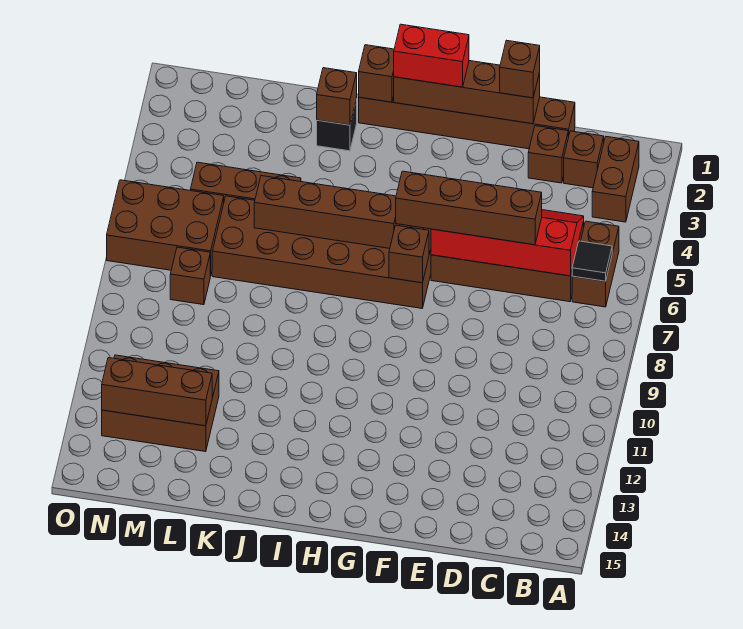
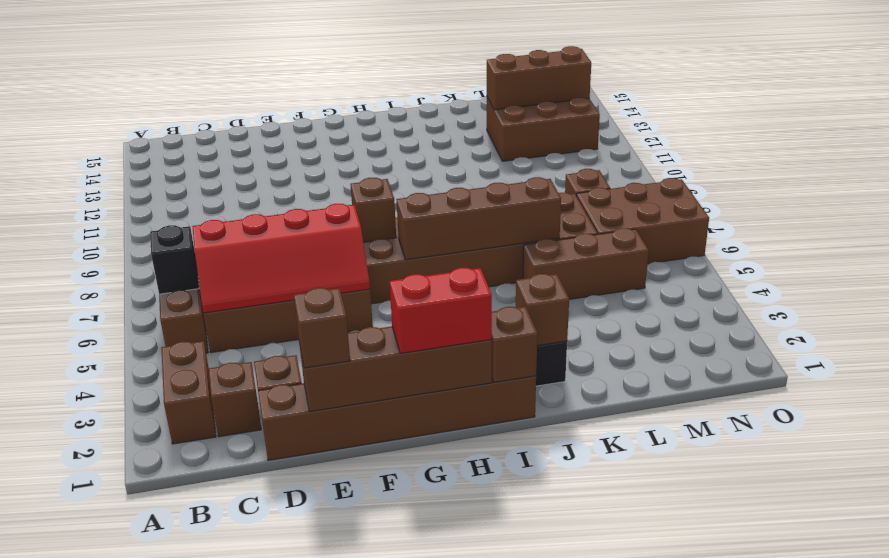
black tile B6 level 2 -> black brick B6 level 2
brown brick D6:G6 level 3 -> none

